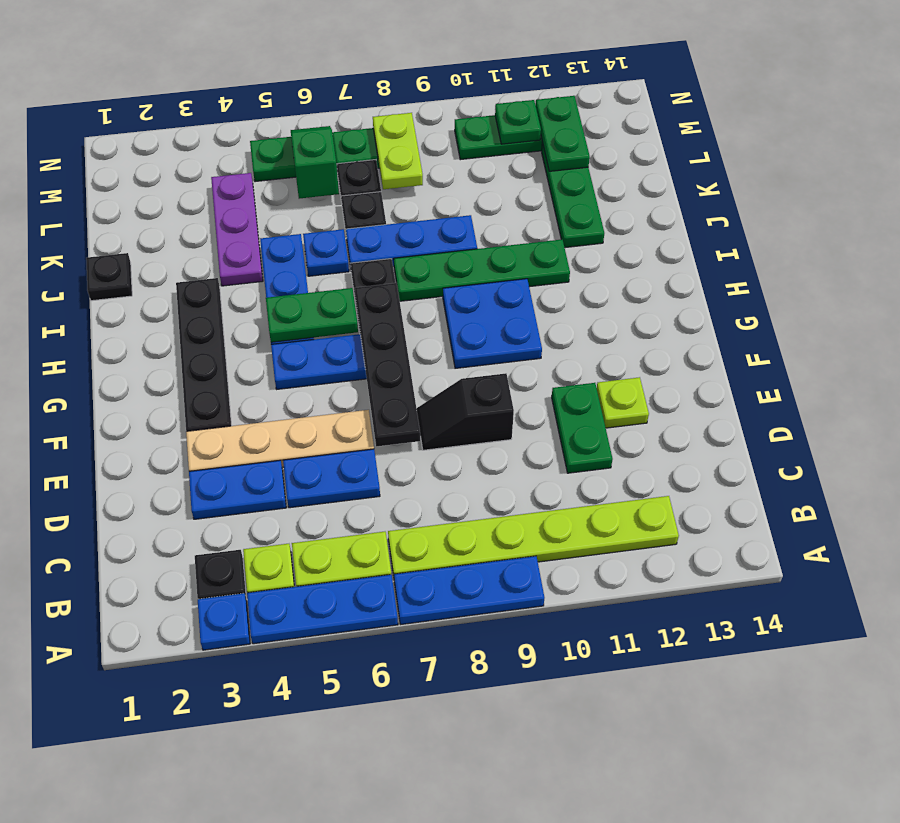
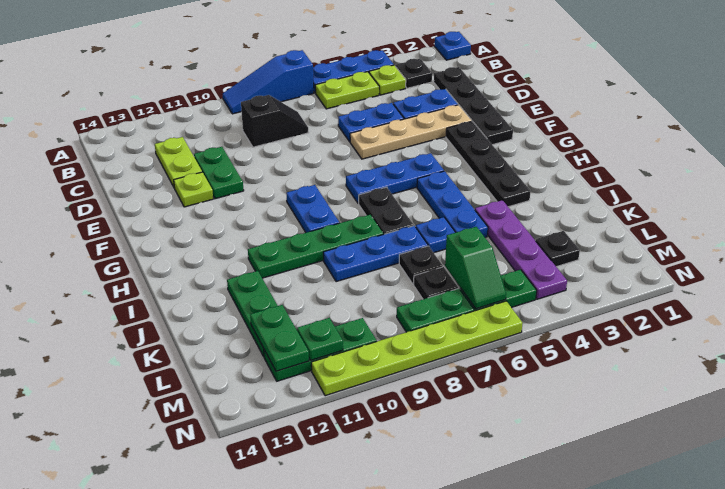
blue plate A3 level 1 -> blue plate A1 level 1
blue plate A7:A9 level 1 -> blue slope A7:A9 level 1 top 7
lime plate B7:B12 level 1 -> lime plate N6:N11 level 1
black plate E7:H7 level 2 -> black plate C2:F2 level 1
black slope E8:E9 level 1 top 9 -> black slope C8:C9 level 1 top 9
blue plate G9:H10 level 1 -> blue plate G9:H9 level 1
green plate H5:H6 level 2 -> none
black plate J1 level 1 -> black plate L3 level 1
purple plate J4:L4 level 1 -> purple plate J4:M4 level 1
lime plate L8:M8 level 2 -> lime plate C12:D12 level 1

